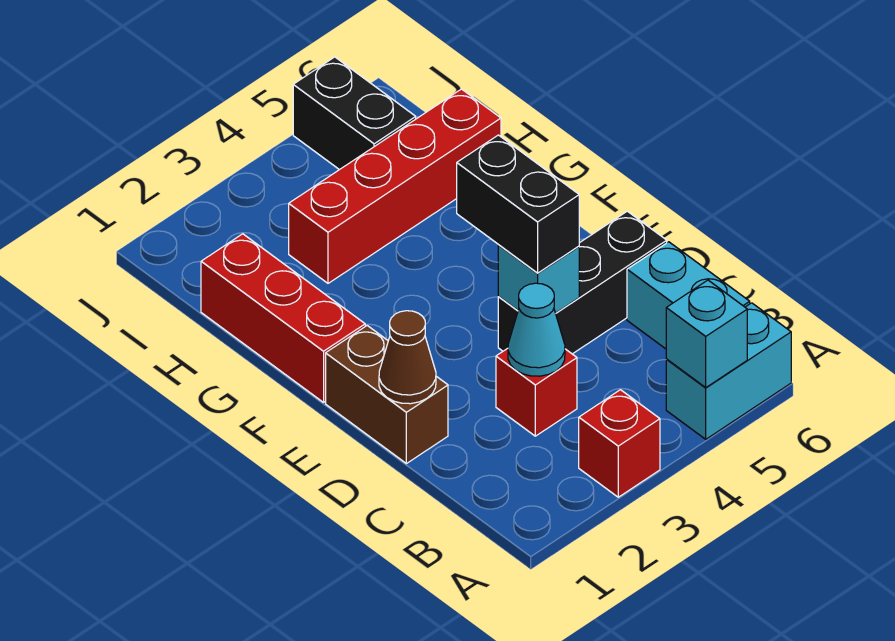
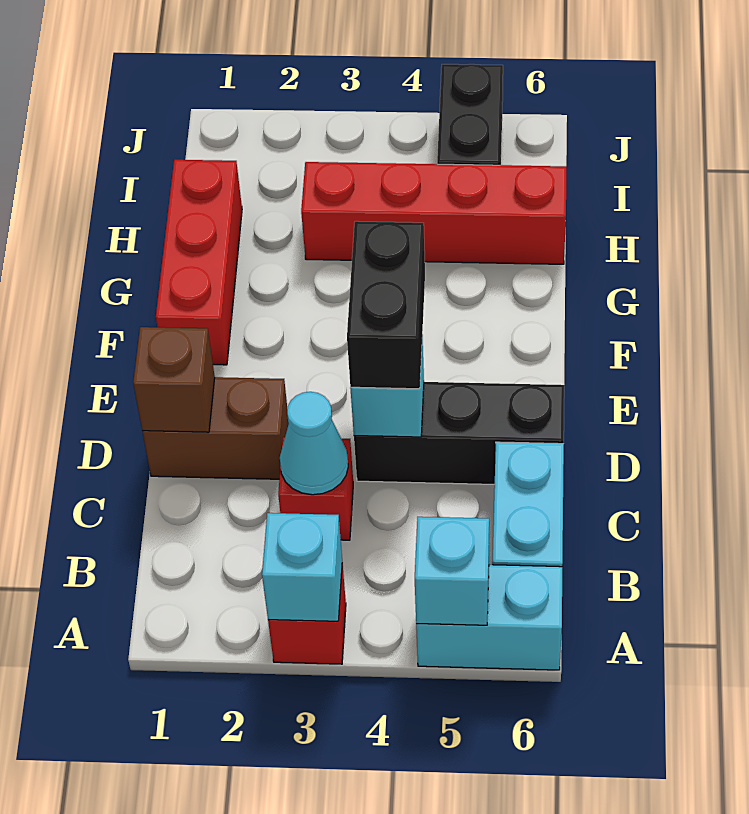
none -> cyan brick A3 level 2
brown brick D1:E1 level 1 -> brown brick D1:D2 level 1
brown cone D1 level 2 -> brown brick D1 level 2

